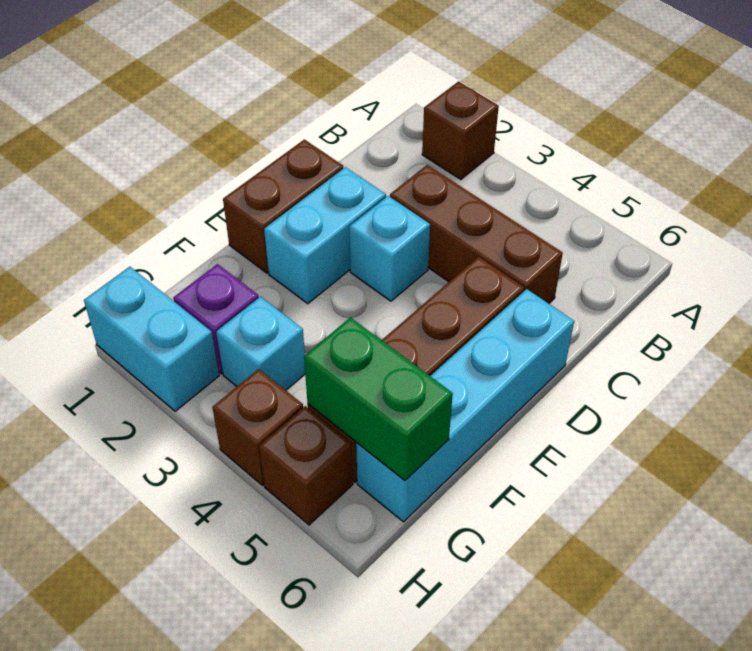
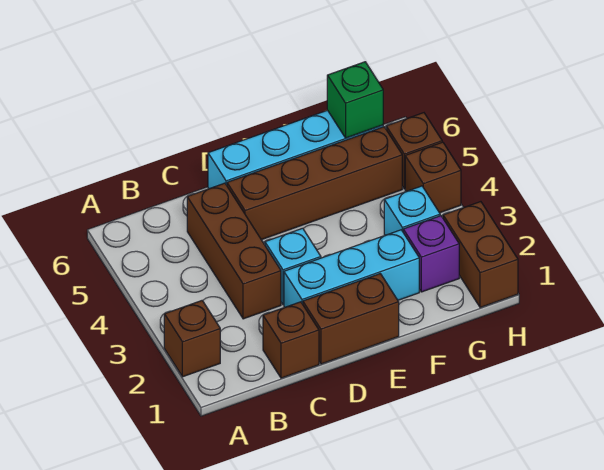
none -> brown brick C1 level 1
cyan brick D2:E2 level 1 -> cyan brick D2:F2 level 1
green brick G5:G6 level 2 -> green brick G6 level 2
cyan brick H1:H2 level 1 -> brown brick H1:H2 level 1

